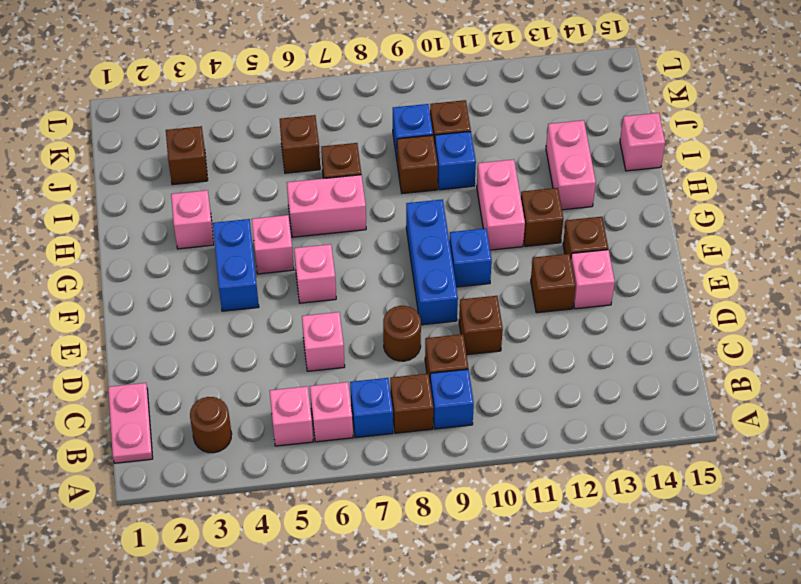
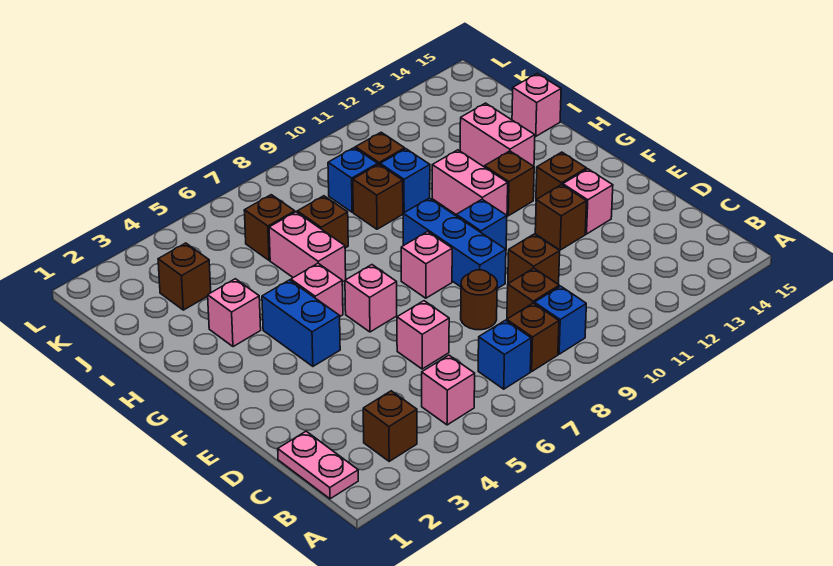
brown round brick B3 level 1 -> brown brick B3 level 1
pink brick B6 level 1 -> pink brick F8 level 1
pink brick H6:H7 level 1 -> pink brick H6:I6 level 1

